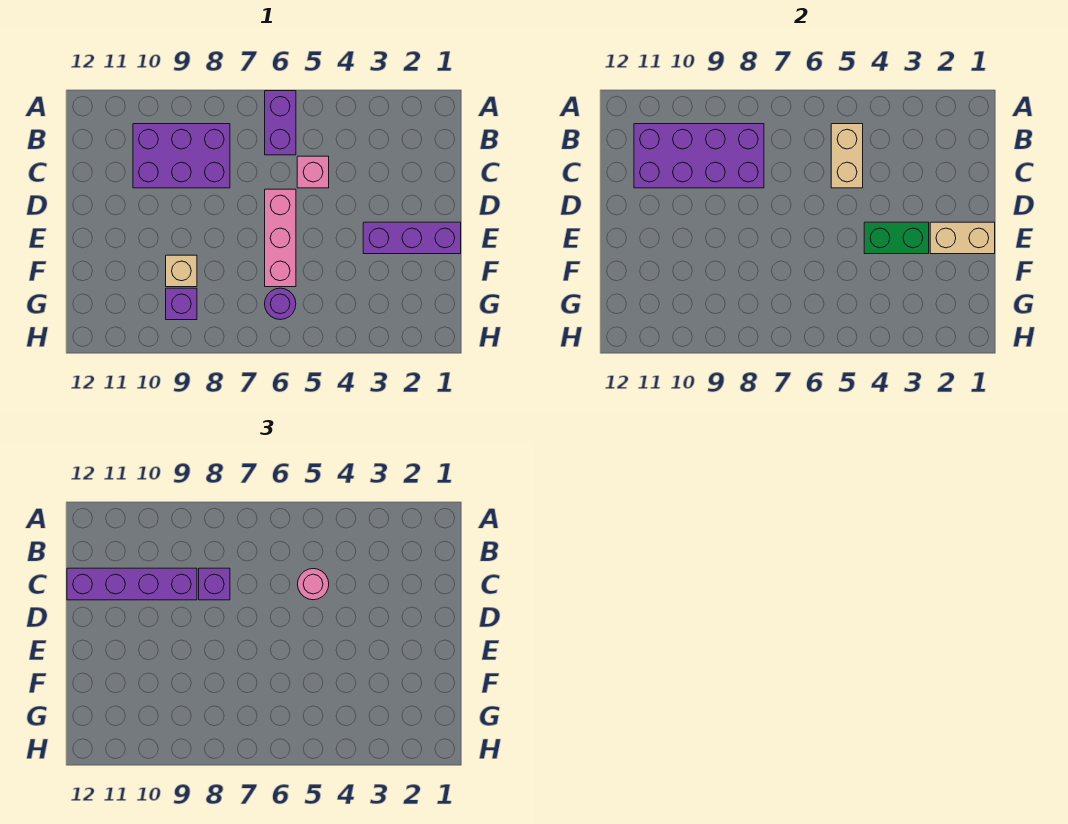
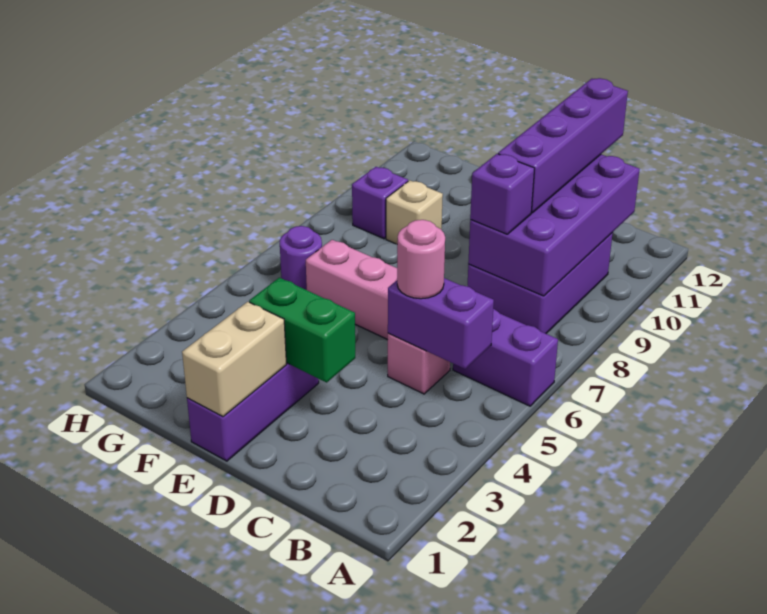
tan brick B5:C5 level 2 -> purple brick B5:C5 level 2
green brick E3:E4 level 2 -> green brick D3:E3 level 2

